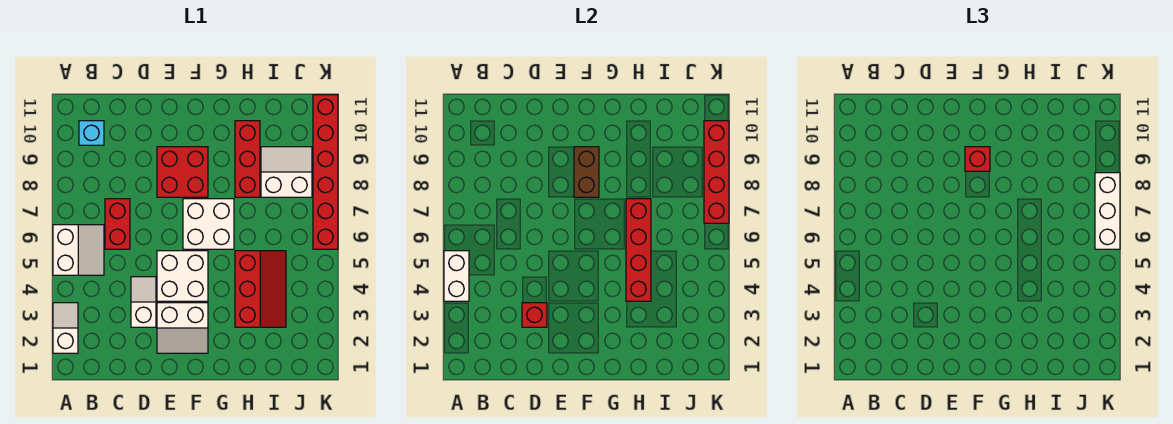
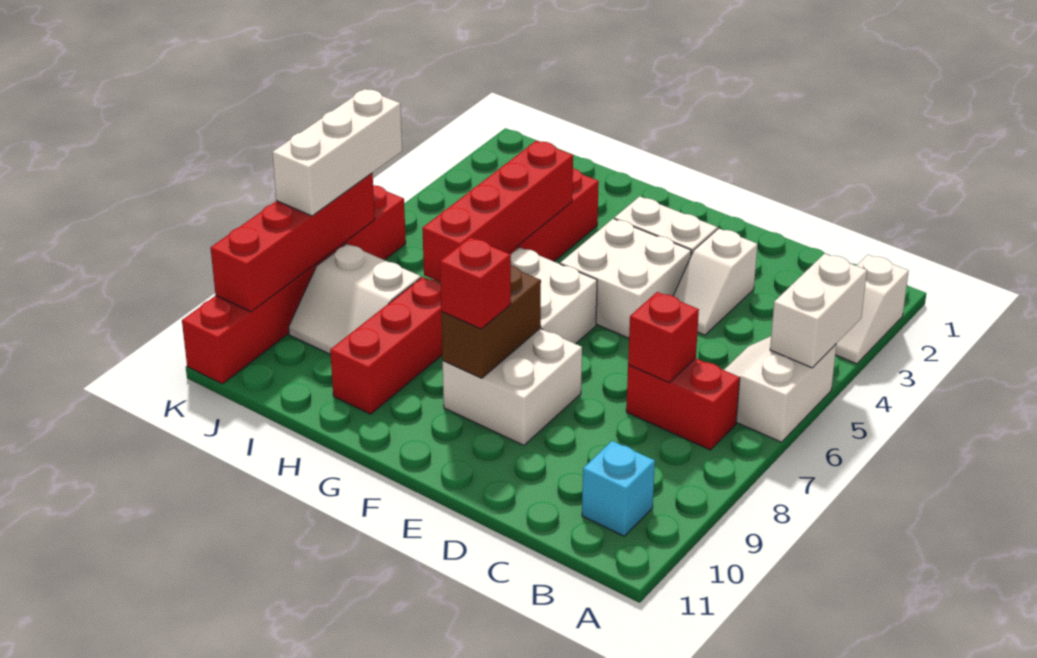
red brick C6:C7 level 1 -> red brick B7:C7 level 1
red brick D3 level 2 -> red brick C7 level 2
red brick E8:F9 level 1 -> white brick E8:F9 level 1

